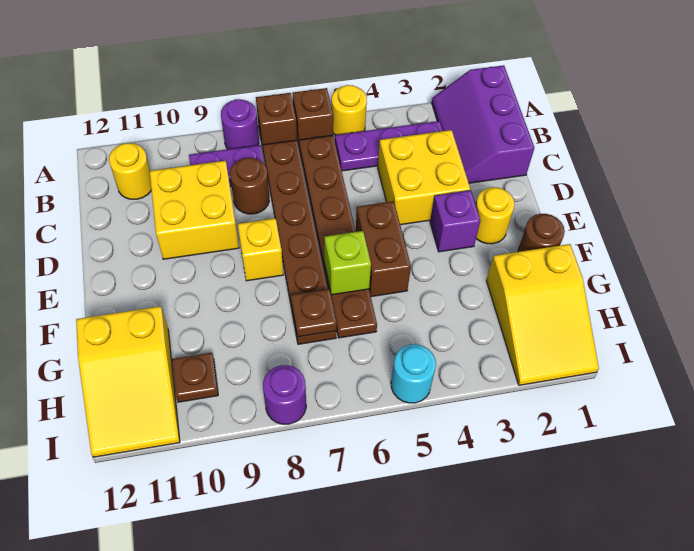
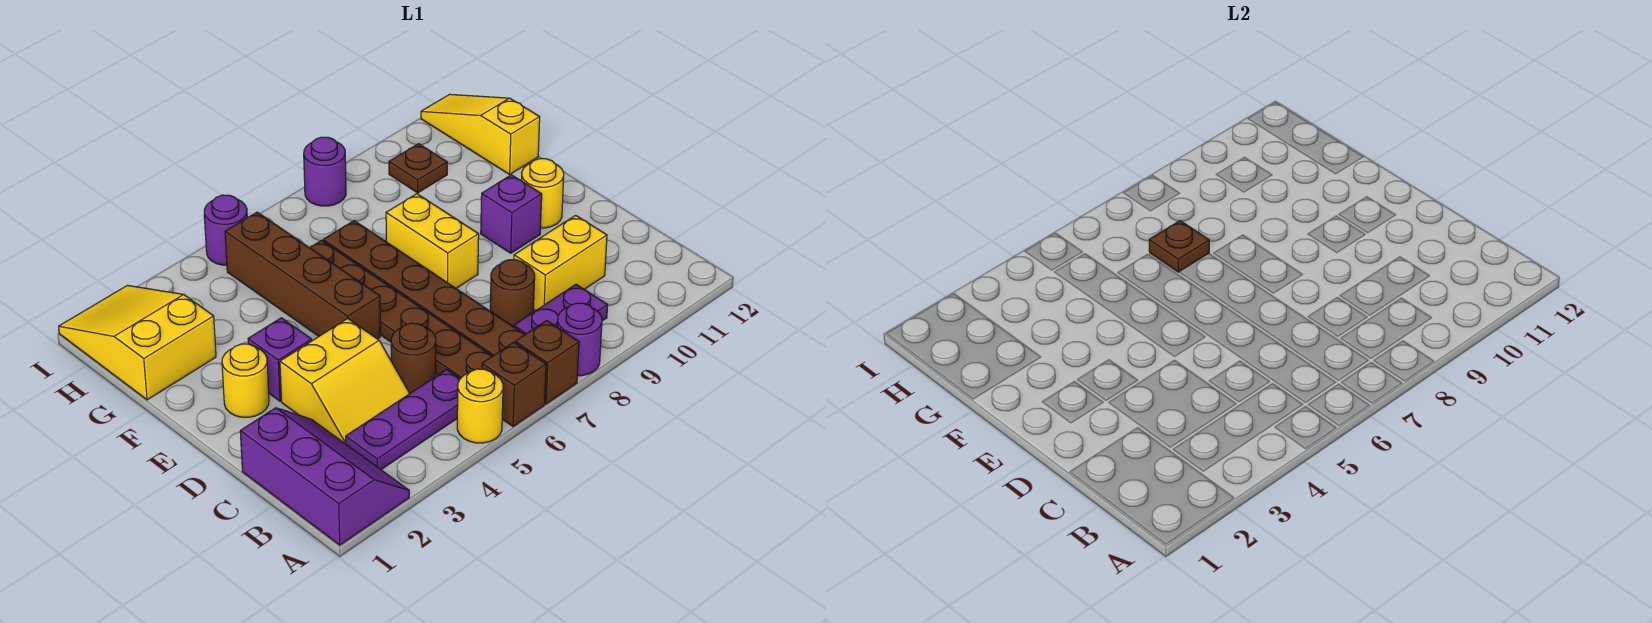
yellow round brick B11 level 1 -> yellow round brick E11 level 1
yellow brick C3:D4 level 1 -> yellow slope C3:D4 level 1 top D
yellow brick C9:D10 level 1 -> yellow brick C9:C10 level 1
brown brick E5:F5 level 1 -> brown brick E5:H5 level 1
yellow brick E8 level 1 -> yellow brick E8:F8 level 1
none -> purple brick E10 level 1
brown round brick F1 level 1 -> brown round brick C5 level 1
lime brick F6 level 2 -> none
yellow slope G11:I12 level 1 top G -> yellow slope G12:I12 level 1 top G
cyan round brick I5 level 1 -> purple round brick I5 level 1

